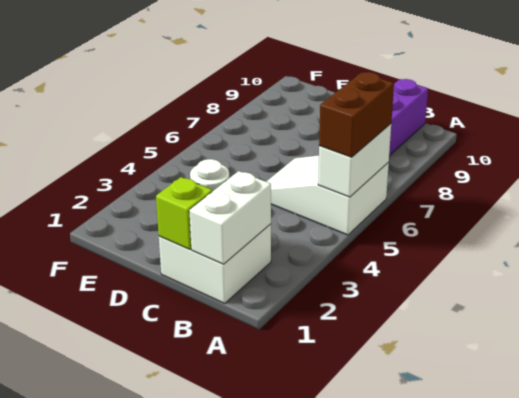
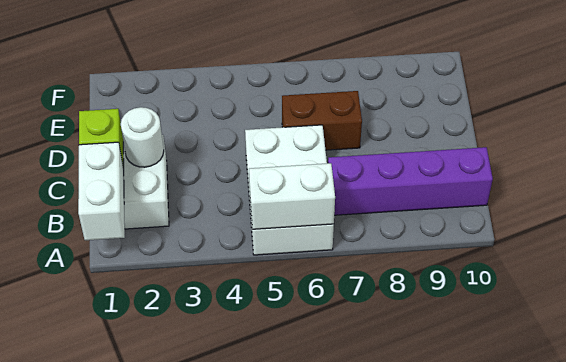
white slope A5:C6 level 1 top A -> white brick A5:C6 level 1
brown brick A5:A6 level 3 -> brown brick D6:D7 level 1
white brick B1:B2 level 2 -> white brick A1:B1 level 2

